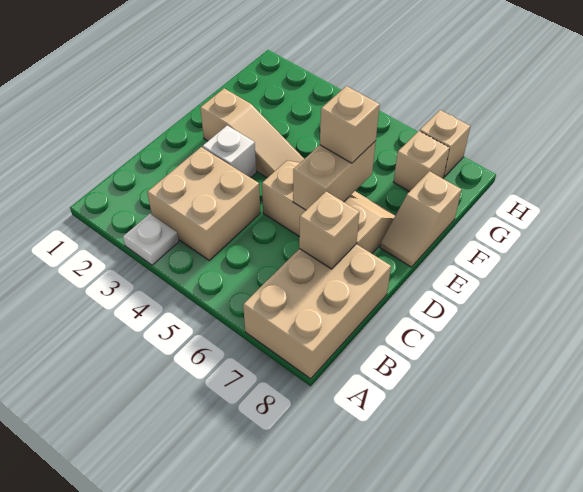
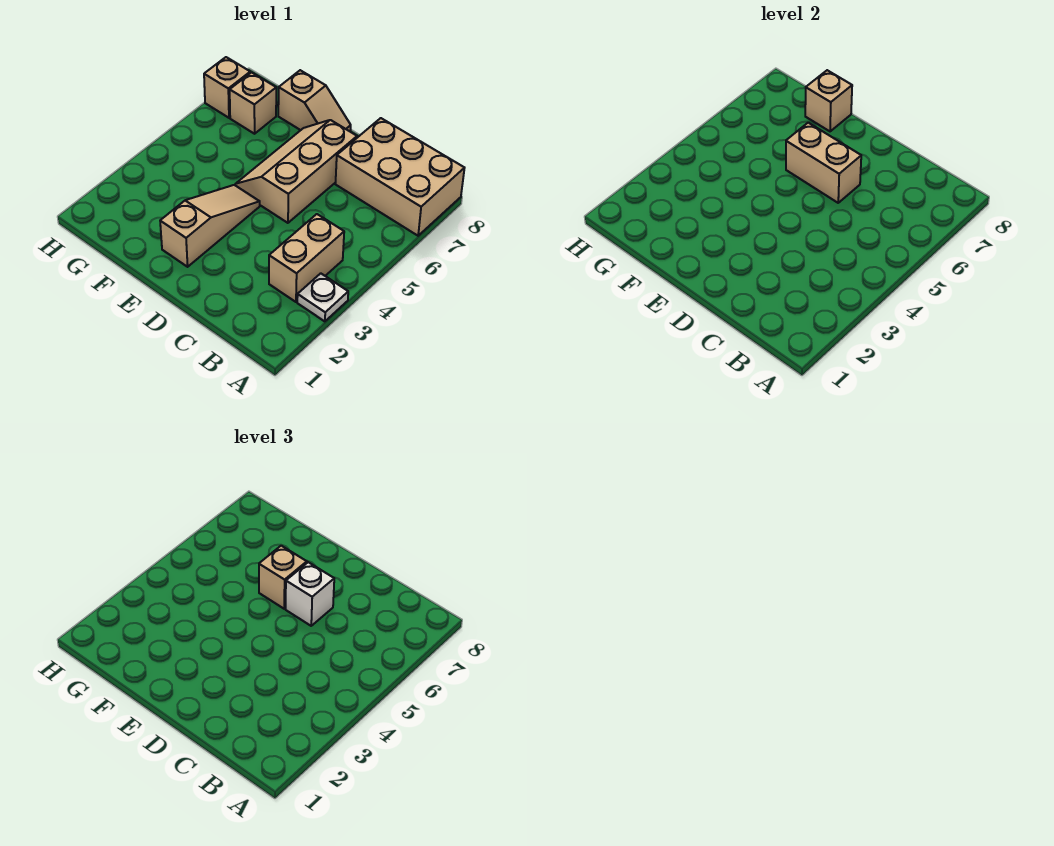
tan brick B3:C4 level 1 -> tan brick B3:B4 level 1
tan brick C7 level 2 -> tan brick F8 level 2
white brick D3 level 1 -> white brick D6 level 3

